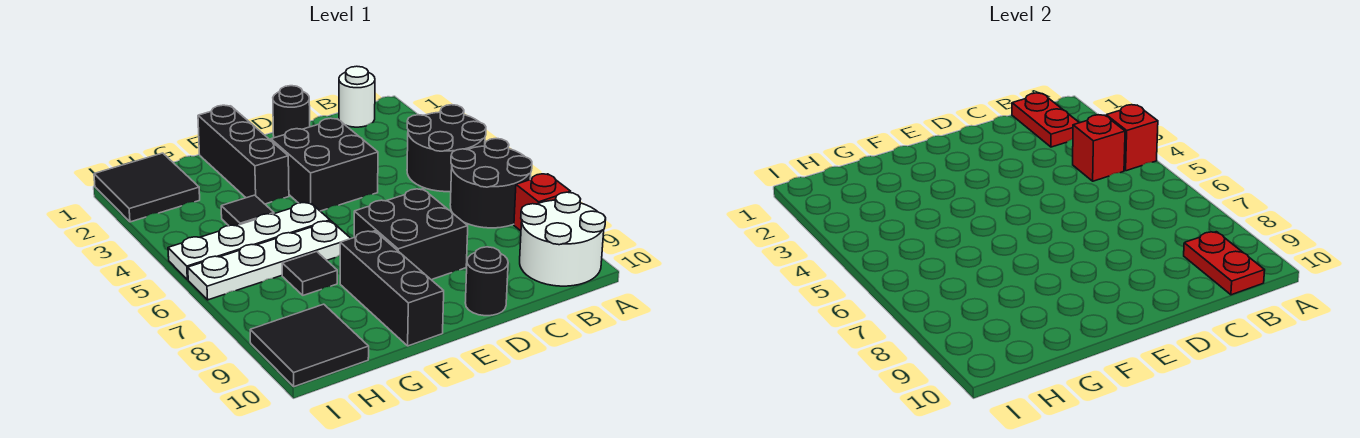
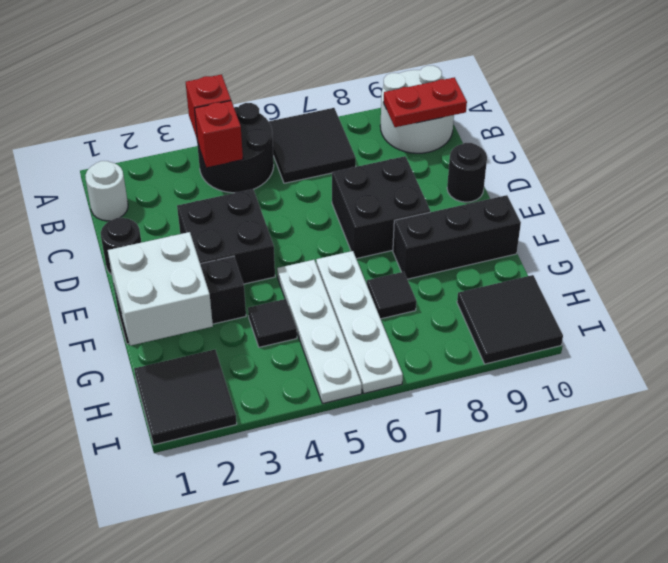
black round brick A6:B7 level 1 -> black tile A6:B7 level 1
red brick A8 level 1 -> none
red plate B1:B2 level 2 -> none
none -> white brick F1:G2 level 2

